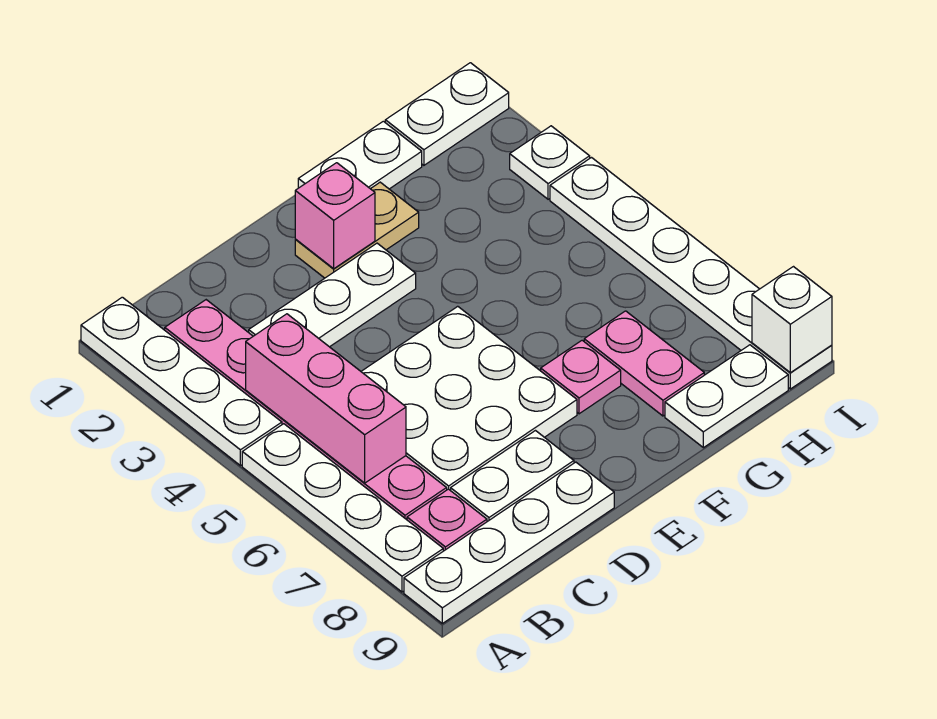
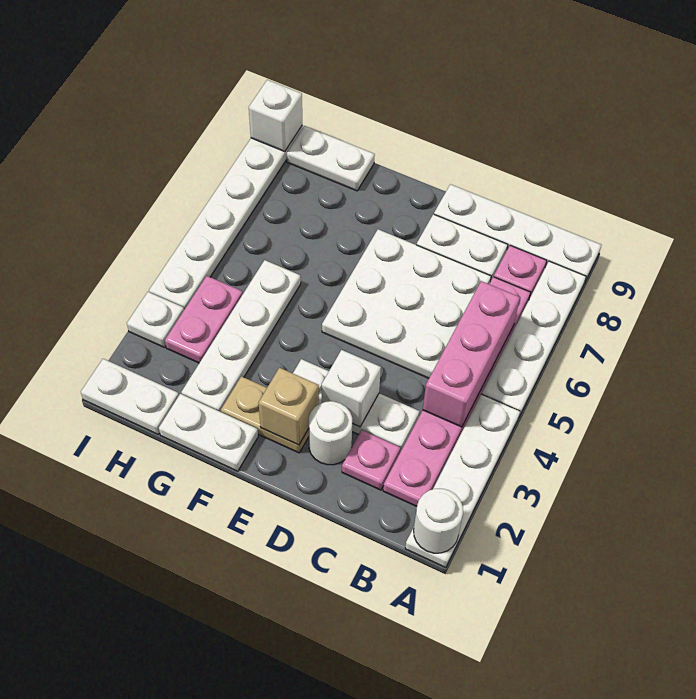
none -> white round brick A1 level 2
none -> white round brick D2 level 1
none -> white brick D3 level 2
pink brick E2 level 2 -> tan brick E2 level 2
pink plate F7 level 1 -> pink plate C2 level 1
none -> white plate G2:G5 level 1
pink plate G7:G8 level 1 -> pink plate H3:H4 level 1

